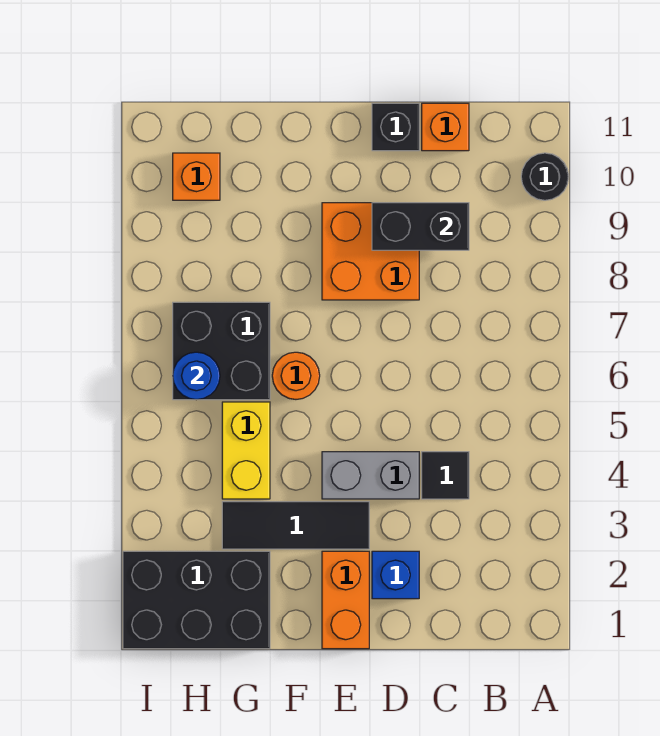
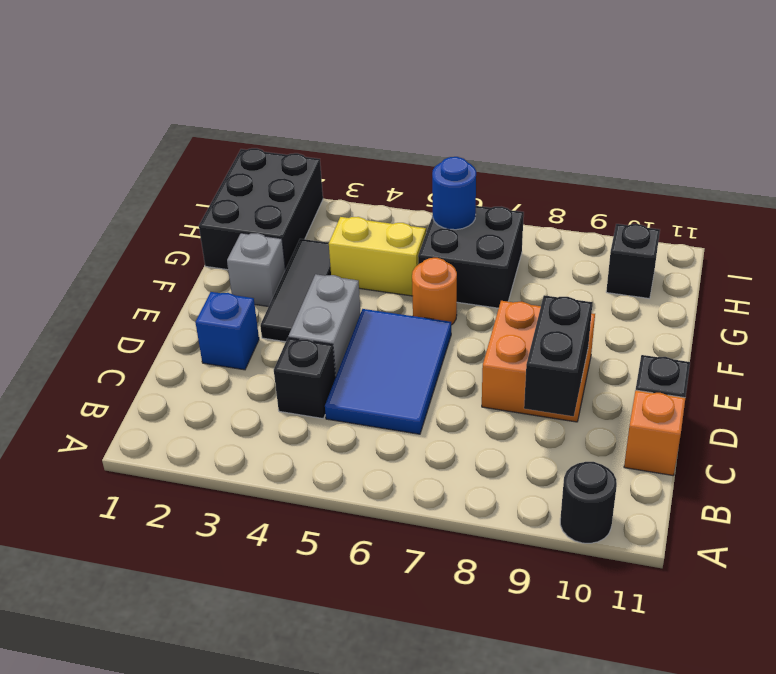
black tile C4 level 1 -> black brick C4 level 1
none -> blue tile C5:E6 level 1
orange brick E1:E2 level 1 -> none
none -> grey brick F2 level 1
orange brick H10 level 1 -> black brick H10 level 1

